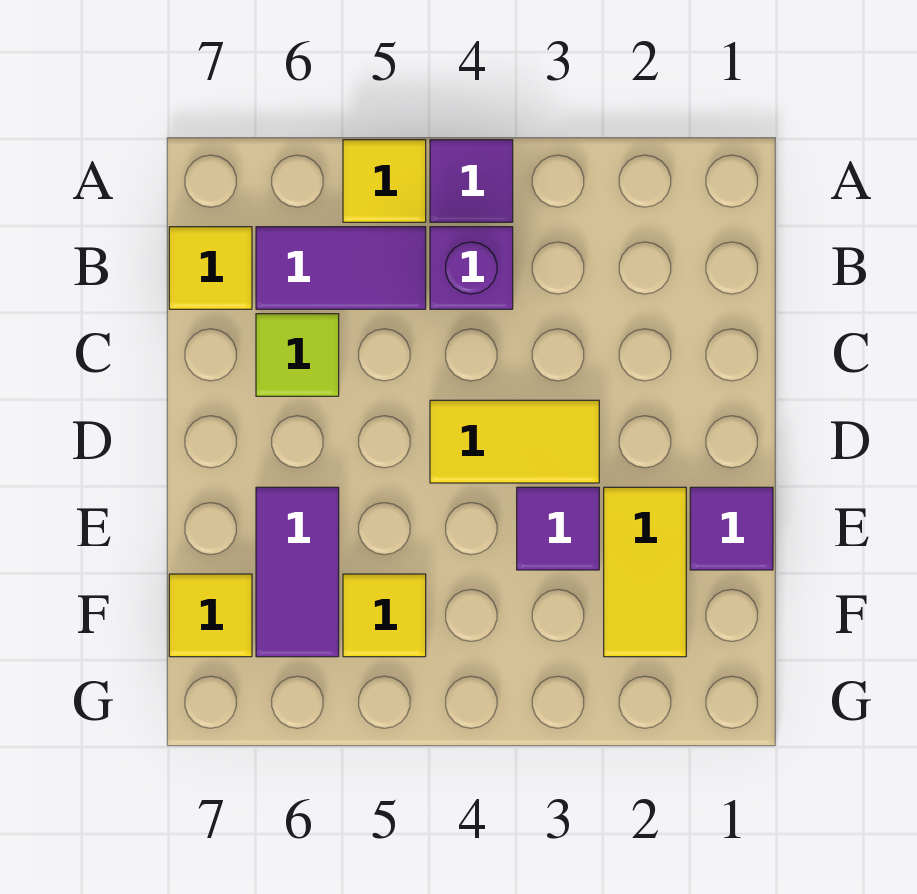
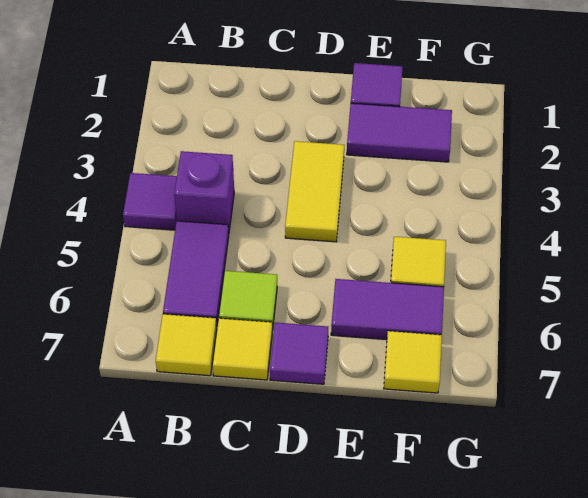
yellow tile A5 level 1 -> yellow tile C7 level 1
yellow tile E2:F2 level 1 -> purple tile E2:F2 level 1
purple tile E3 level 1 -> purple tile D7 level 1

